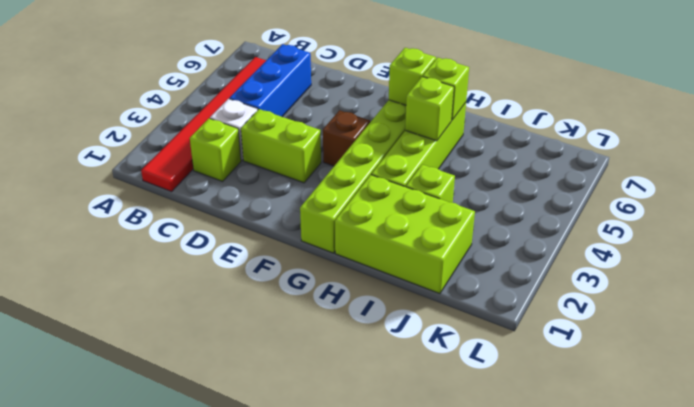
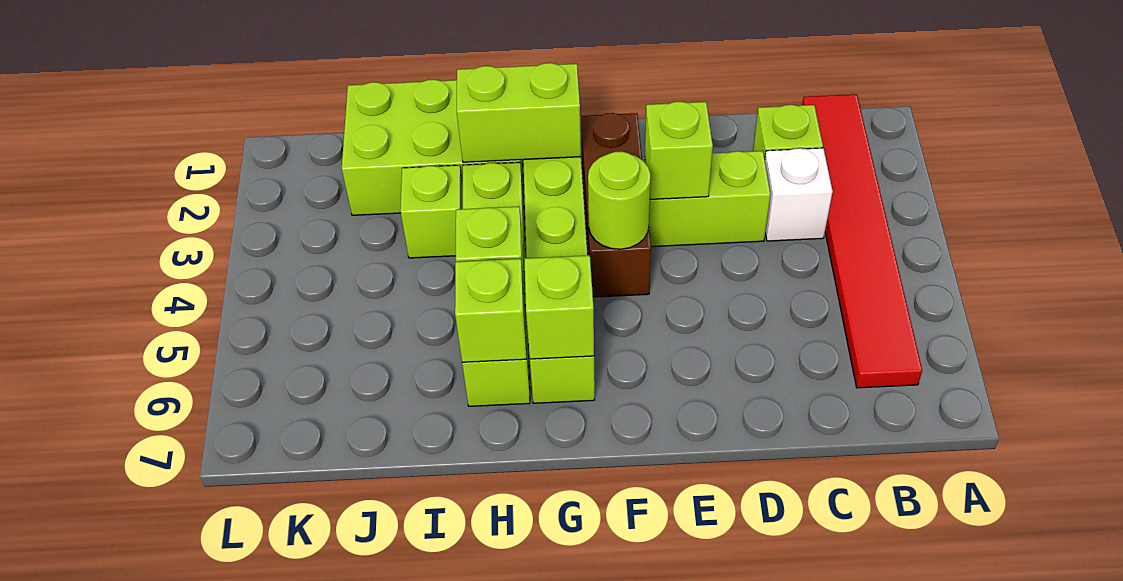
blue brick C4:C6 level 1 -> none
none -> lime brick E3 level 2
brown brick F4 level 1 -> brown brick F2:F4 level 1
none -> lime round brick F4 level 2
none -> lime brick G2:H2 level 2

